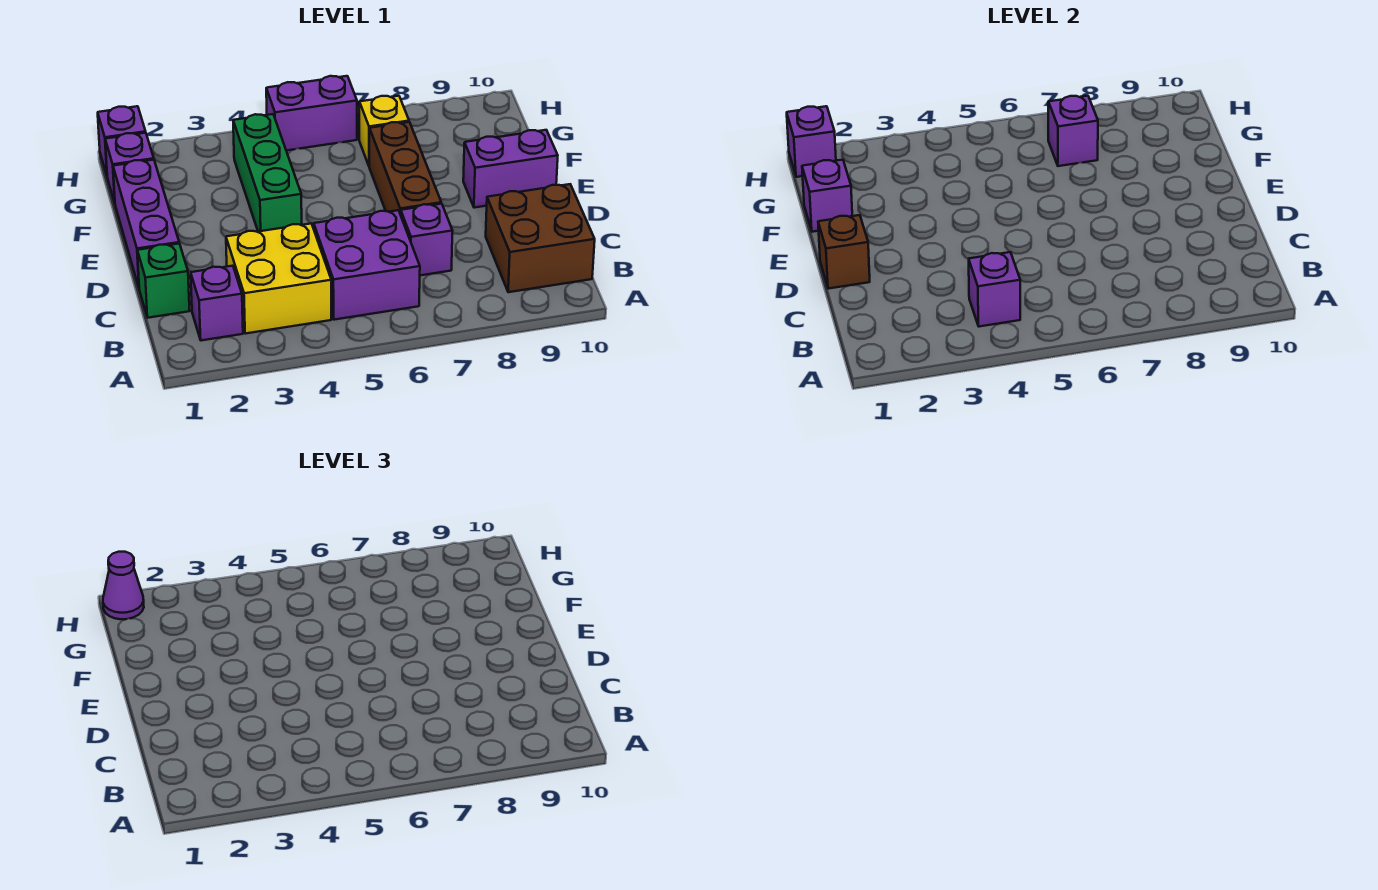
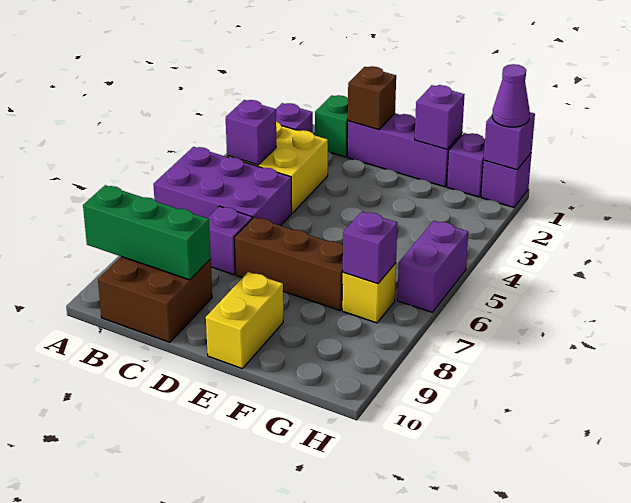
purple brick B5:C6 level 1 -> purple brick A5:C6 level 1
green brick E4:G4 level 1 -> green brick A9:C9 level 2
purple brick E9:E10 level 1 -> yellow brick E9:E10 level 1

